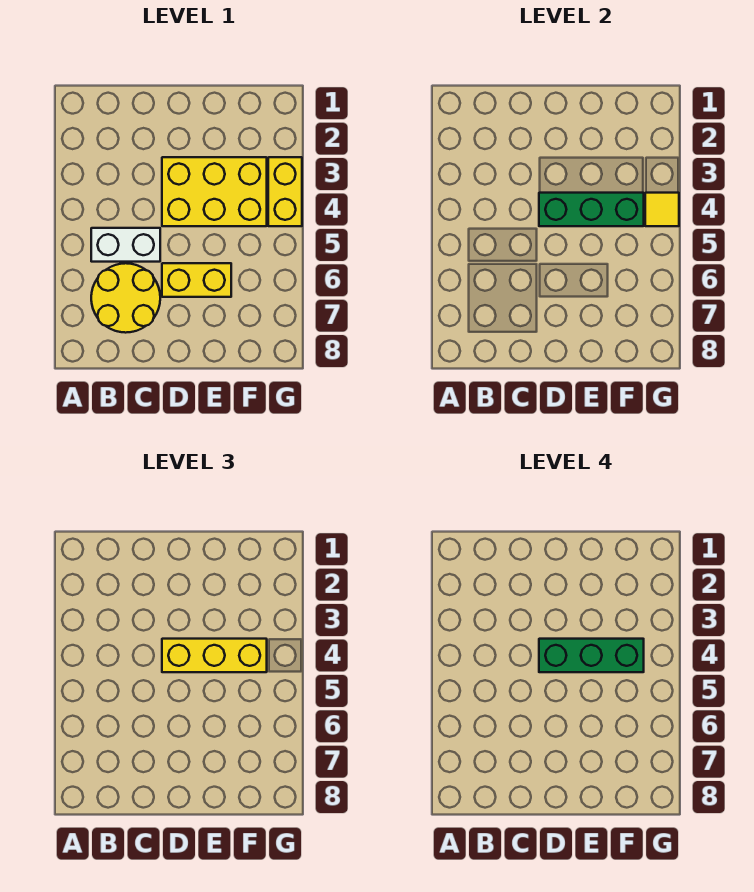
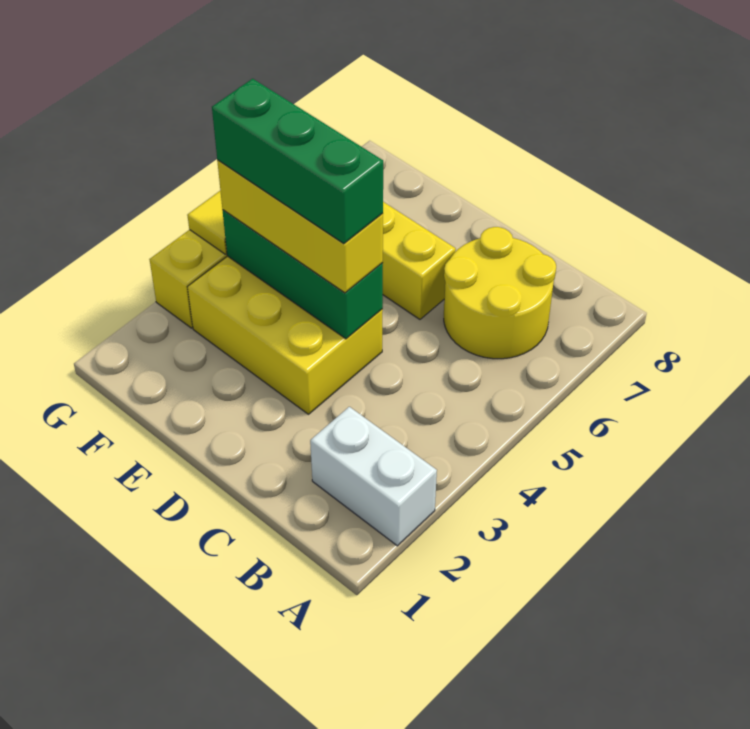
white brick B5:C5 level 1 -> white brick A2:B2 level 1

